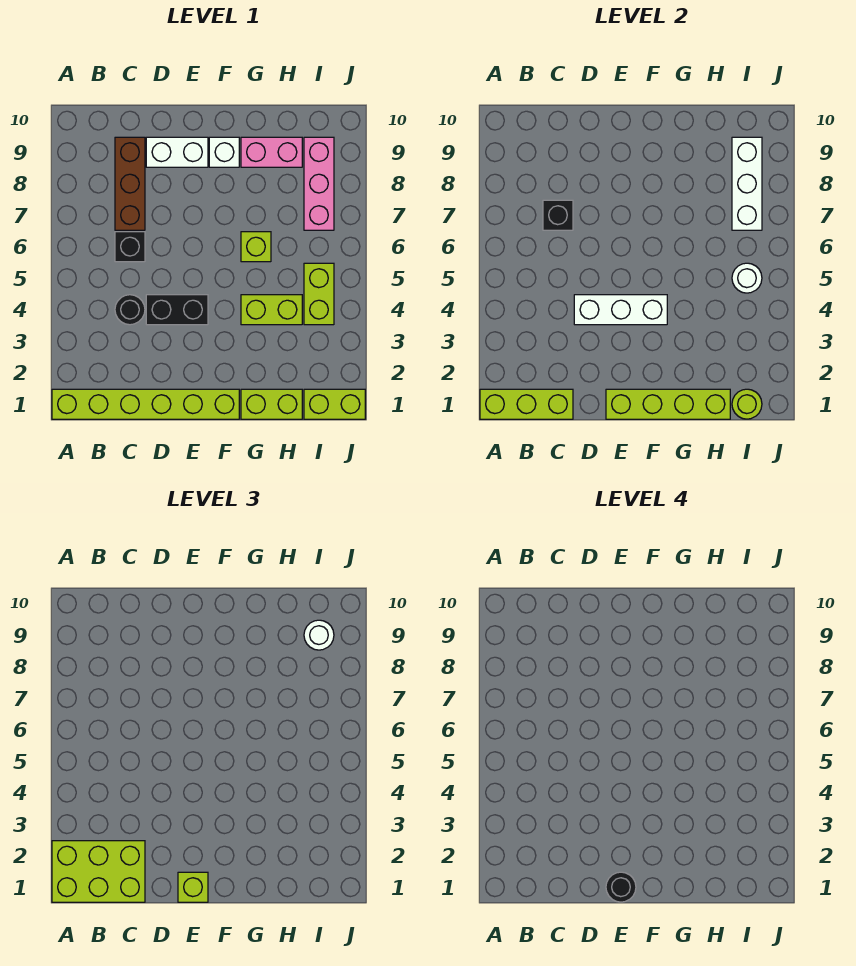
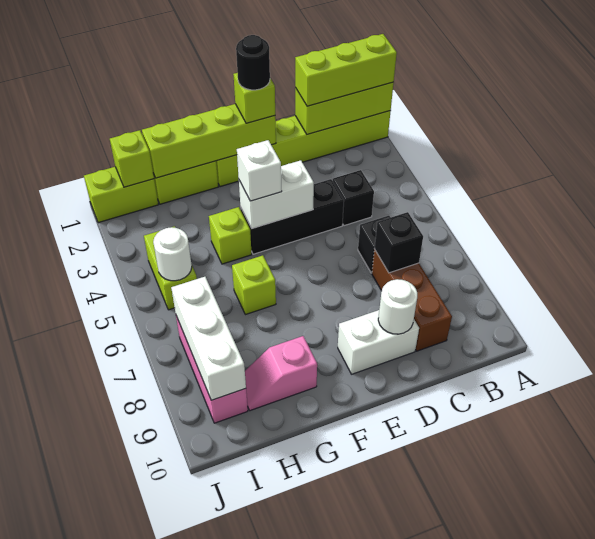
lime brick A1:C2 level 3 -> lime brick A1:C1 level 3
black round brick C4 level 1 -> black brick C4 level 1
black brick D4:E4 level 1 -> black brick D4:F4 level 1
white brick D4:F4 level 2 -> white brick E4:F4 level 2
white brick F9 level 1 -> white brick F4 level 3
lime brick G4:H4 level 1 -> lime brick G4 level 1
pink brick G9:H9 level 1 -> pink slope G9:H9 level 1 top G
lime round brick I1 level 2 -> lime brick I1 level 2
white round brick I9 level 3 -> white round brick D9 level 2

